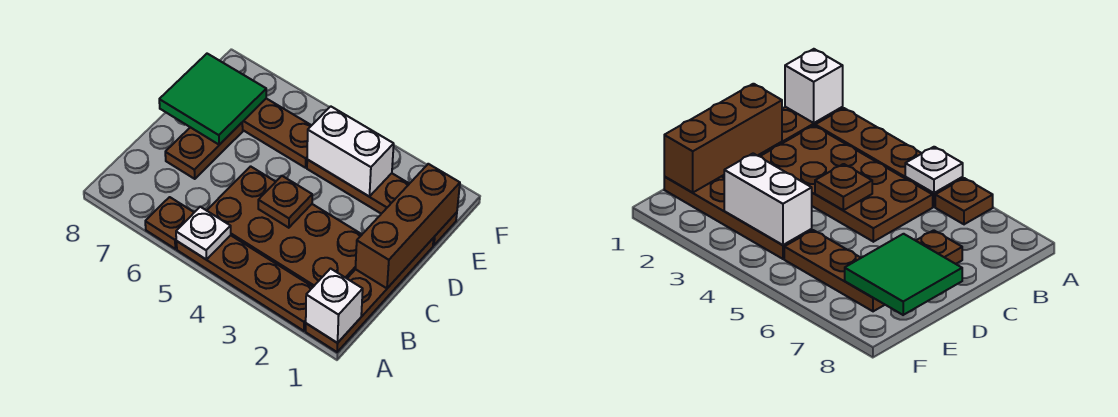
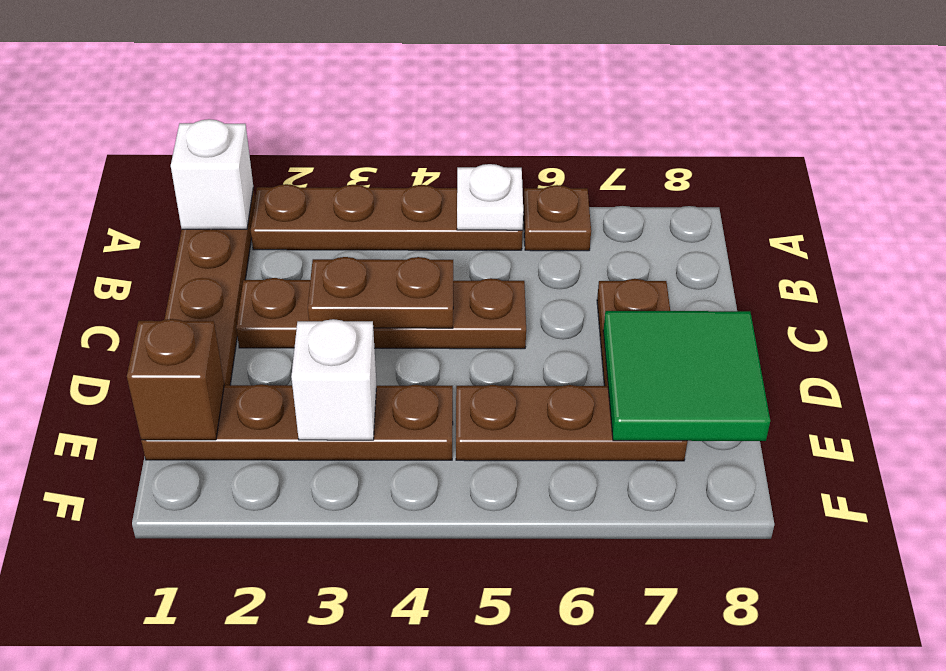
brown plate B2:C5 level 1 -> brown plate C2:C5 level 1
brown brick C1:E1 level 2 -> brown brick E1 level 2
brown plate C4 level 2 -> brown plate C3:C4 level 2
white brick E3:E4 level 2 -> white brick E3 level 2

